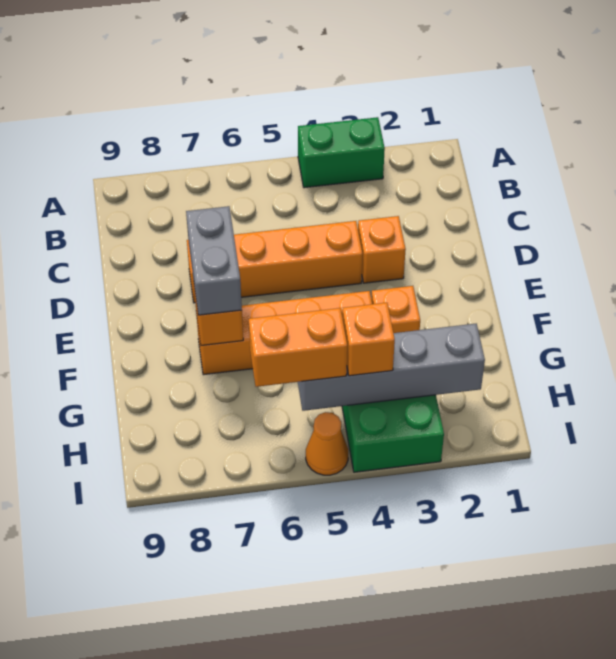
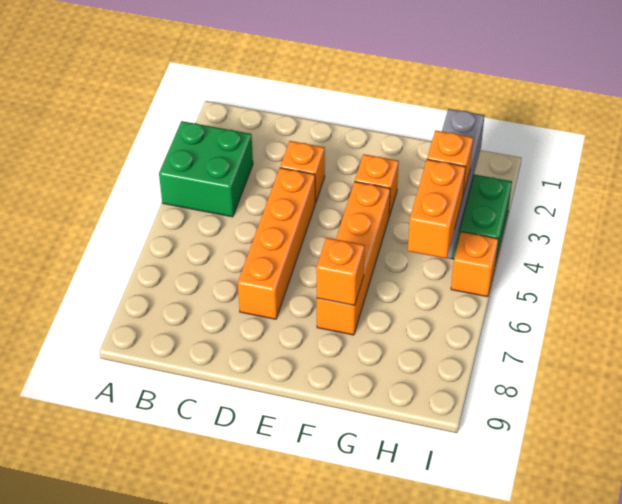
green brick A3:A4 level 1 -> green brick A3:B4 level 1
grey brick E7:F7 level 3 -> none
orange cone I5 level 1 -> orange brick I5 level 1

